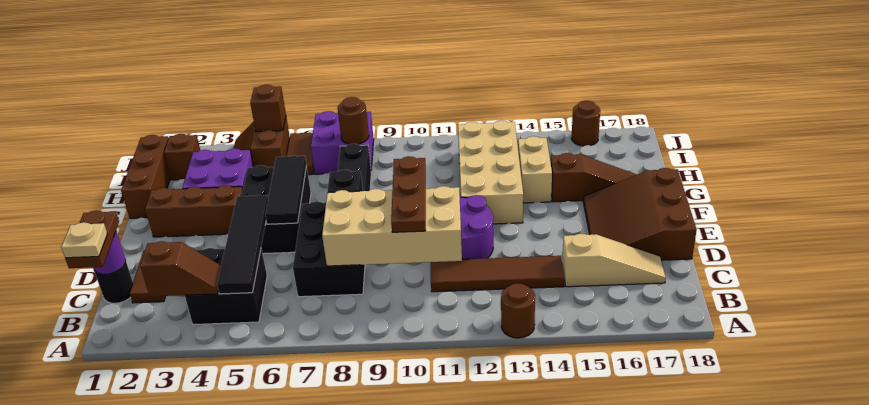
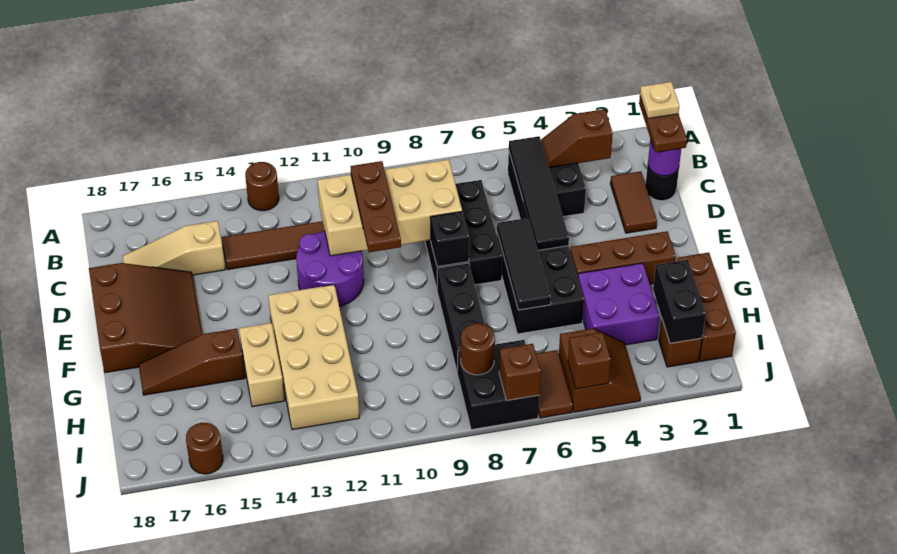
none -> black brick H2:I2 level 2
purple brick I7:J8 level 1 -> black brick I7:J8 level 1
none -> brown brick J7 level 2

